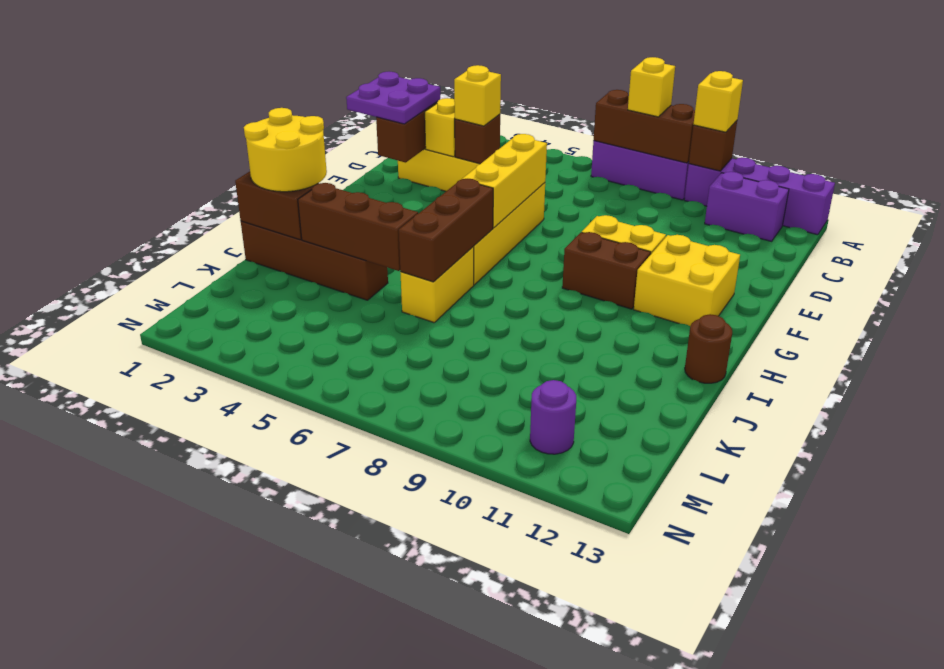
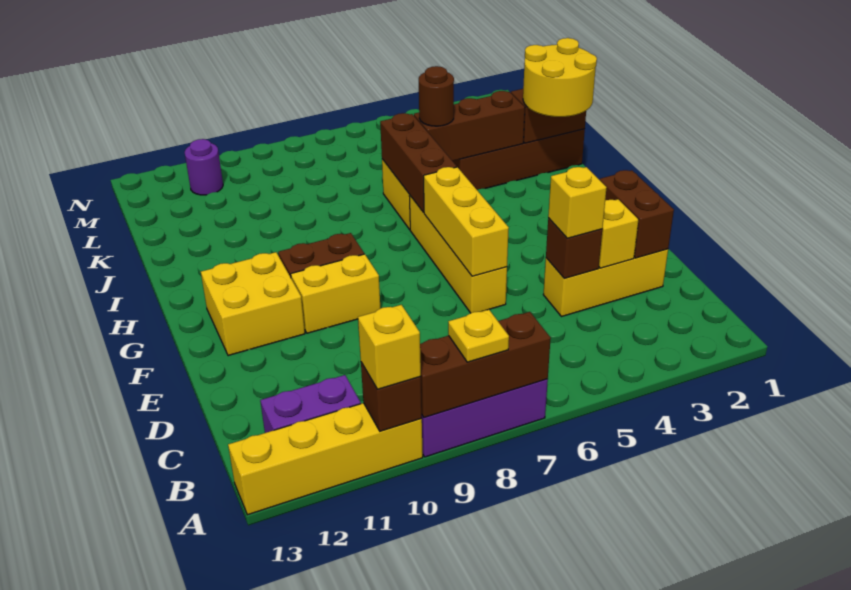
yellow brick A8 level 3 -> yellow plate A8 level 3
purple brick A10:A13 level 1 -> yellow brick A10:A13 level 1
purple plate D1:E2 level 3 -> none
brown round brick I13 level 1 -> brown round brick J5 level 3

